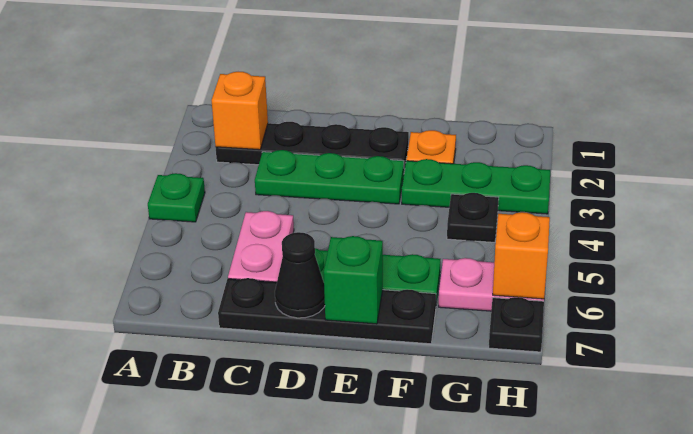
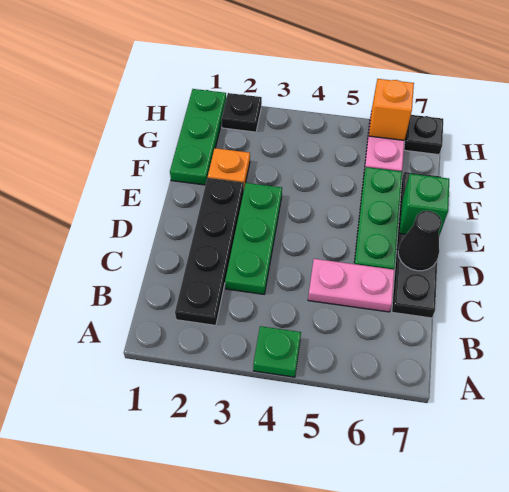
orange brick B2 level 2 -> none
green plate F3:H3 level 1 -> green plate F1:H1 level 1
black plate G4 level 1 -> black plate H2 level 1

